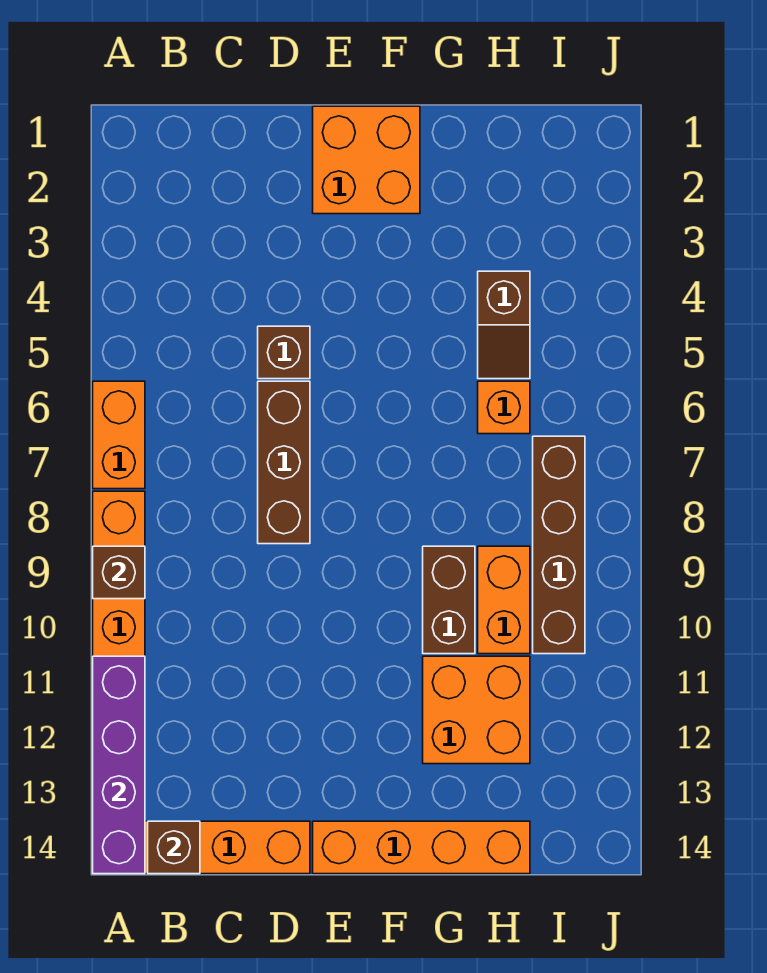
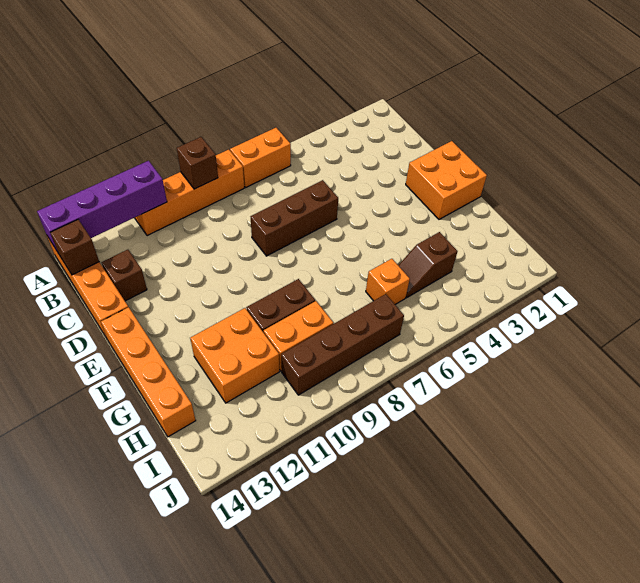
brown brick D5 level 1 -> brown brick C13 level 1

